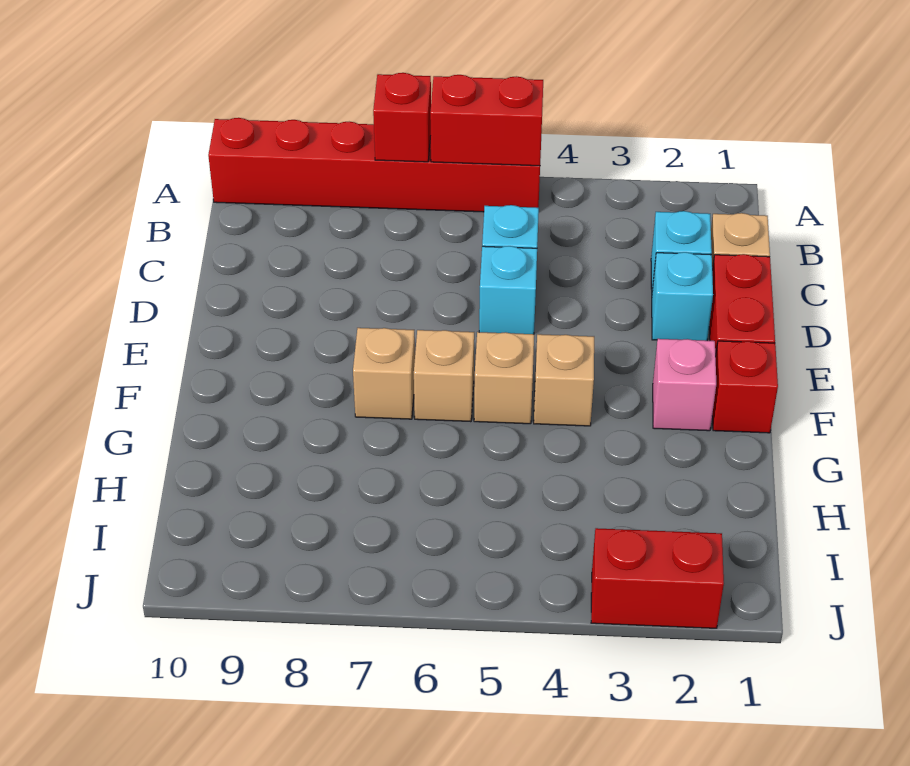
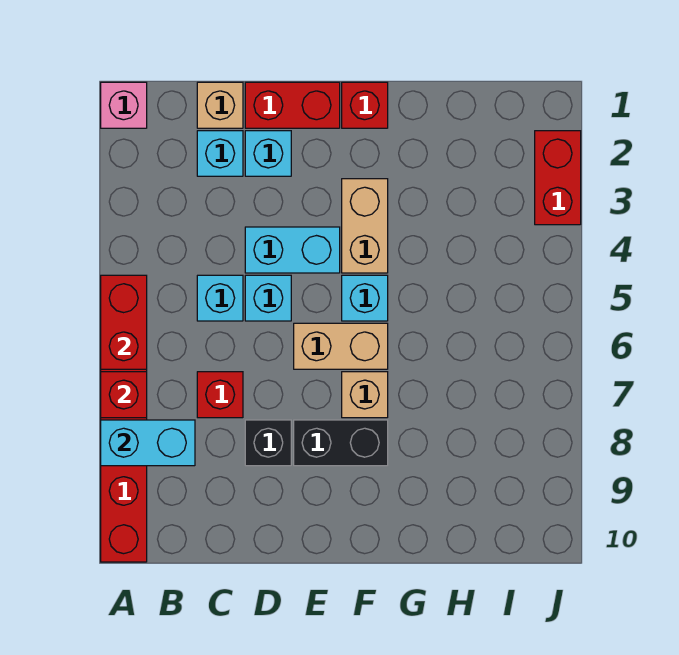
none -> cyan brick A8:B8 level 2
none -> red brick C7 level 1
none -> cyan brick D4:E4 level 1
none -> black brick D8 level 1
none -> black brick E8:F8 level 1
pink brick F2 level 1 -> pink brick A1 level 1
tan brick F4 level 1 -> tan brick F3:F4 level 1
tan brick F5 level 1 -> cyan brick F5 level 1
tan brick F6 level 1 -> tan brick E6:F6 level 1

